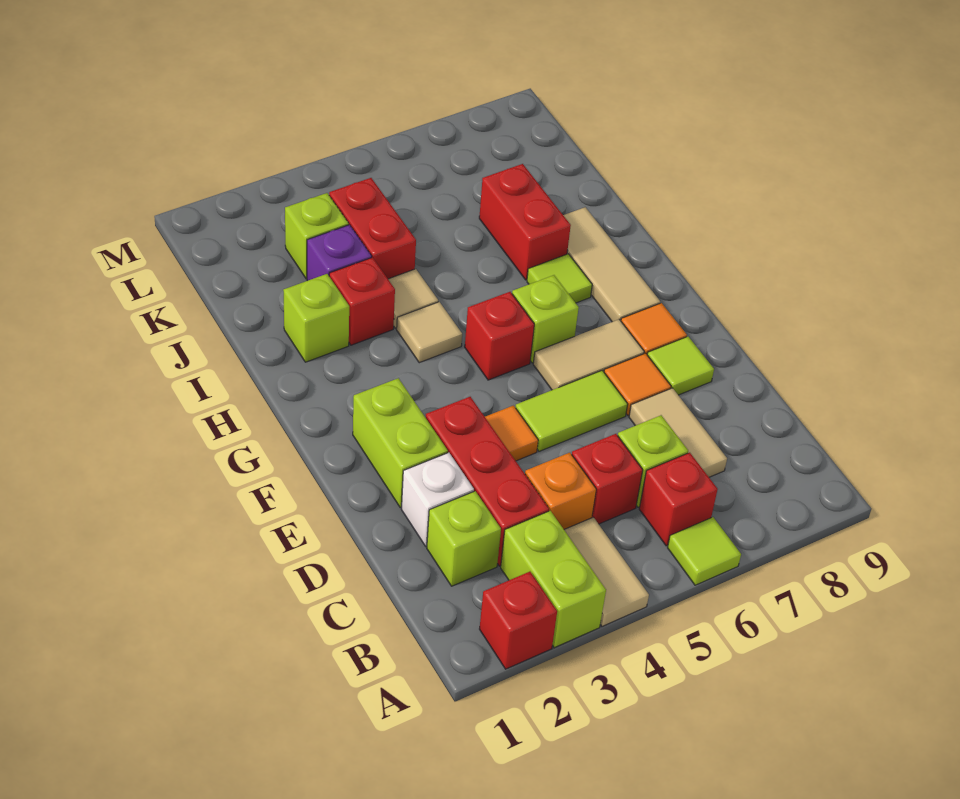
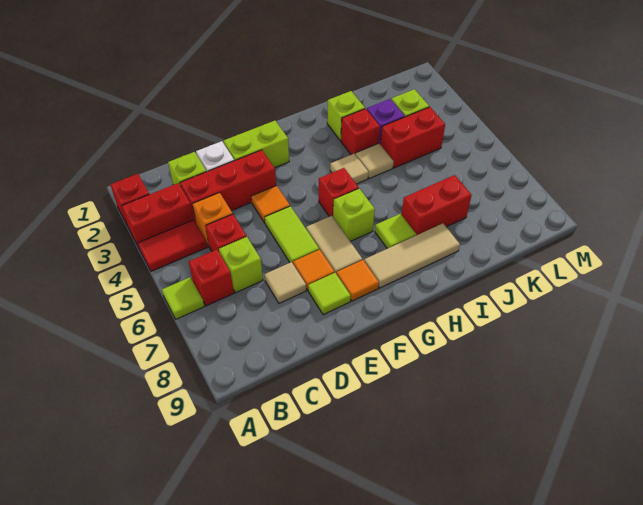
lime brick A3:B3 level 1 -> red brick A3:B3 level 1
tan tile A4:B4 level 1 -> red tile A4:B4 level 1
tan tile C7:D7 level 1 -> tan tile D7 level 1

